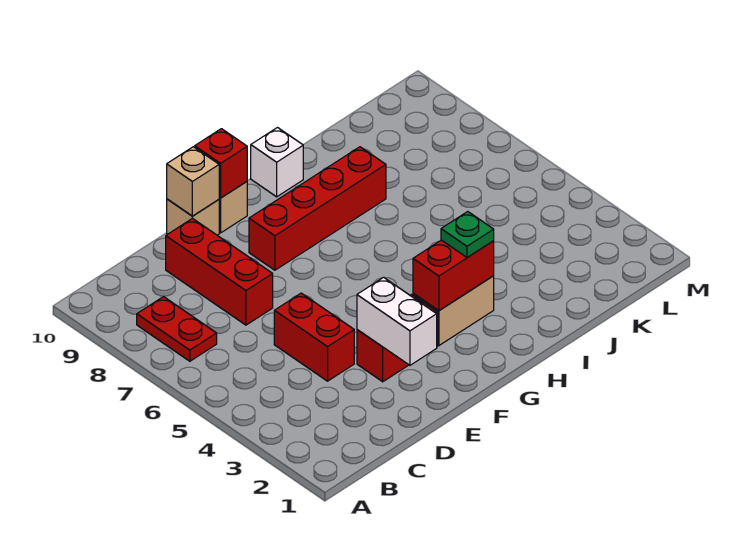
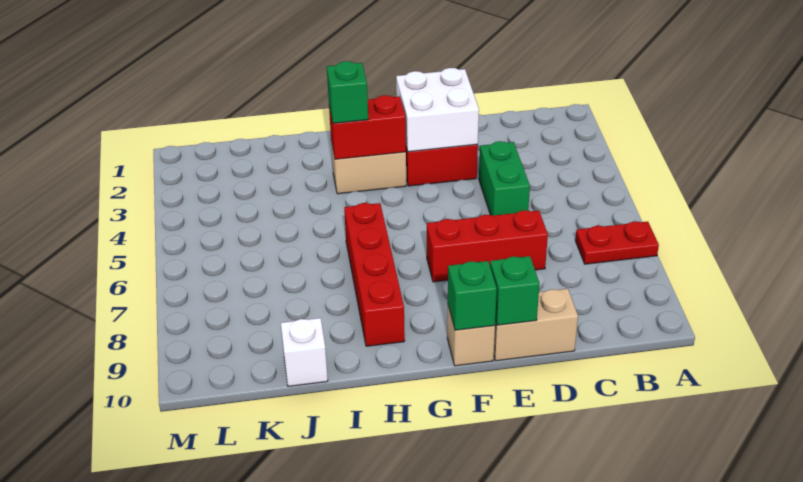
red plate B7:B8 level 1 -> red plate A7:B7 level 1
red brick D4:D5 level 1 -> green brick D4:D5 level 1
red brick D7:D9 level 1 -> red brick D7:F7 level 1
white brick E2:E3 level 2 -> white brick E2:F3 level 2
tan brick E10 level 1 -> tan brick D10:E10 level 1
tan brick E10 level 2 -> green brick E10 level 2
red brick F8:I8 level 1 -> red brick H6:H9 level 1
red brick F10 level 2 -> green brick F10 level 2
green plate H3 level 3 -> green brick H3 level 3
white brick H10 level 1 -> white brick J10 level 1

